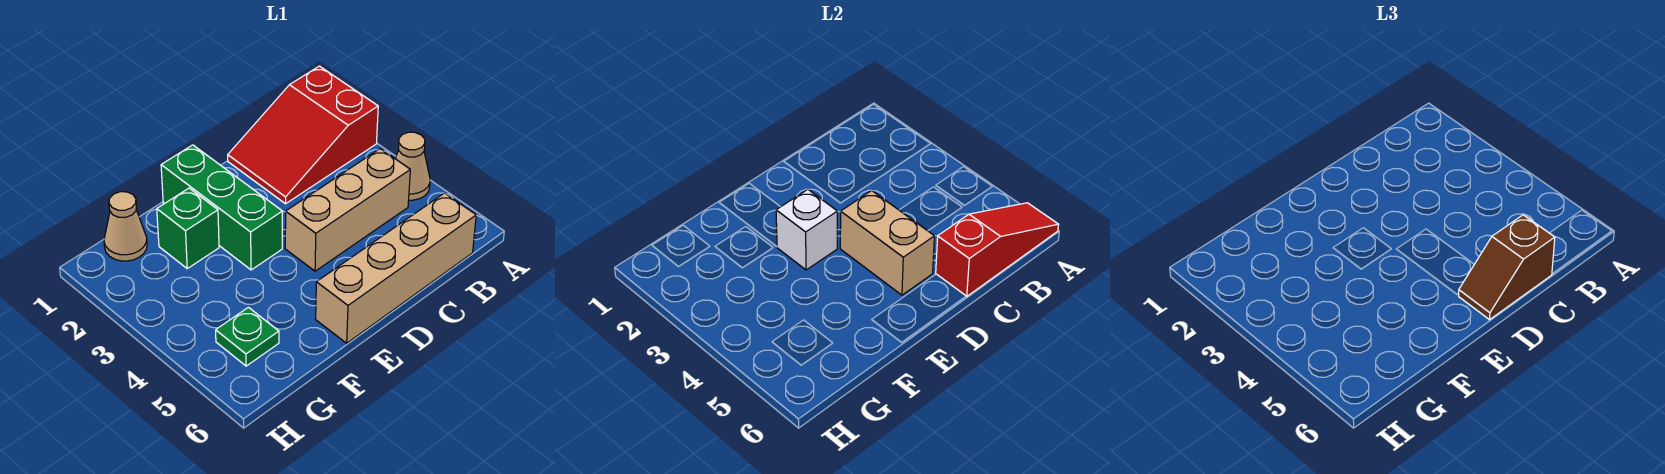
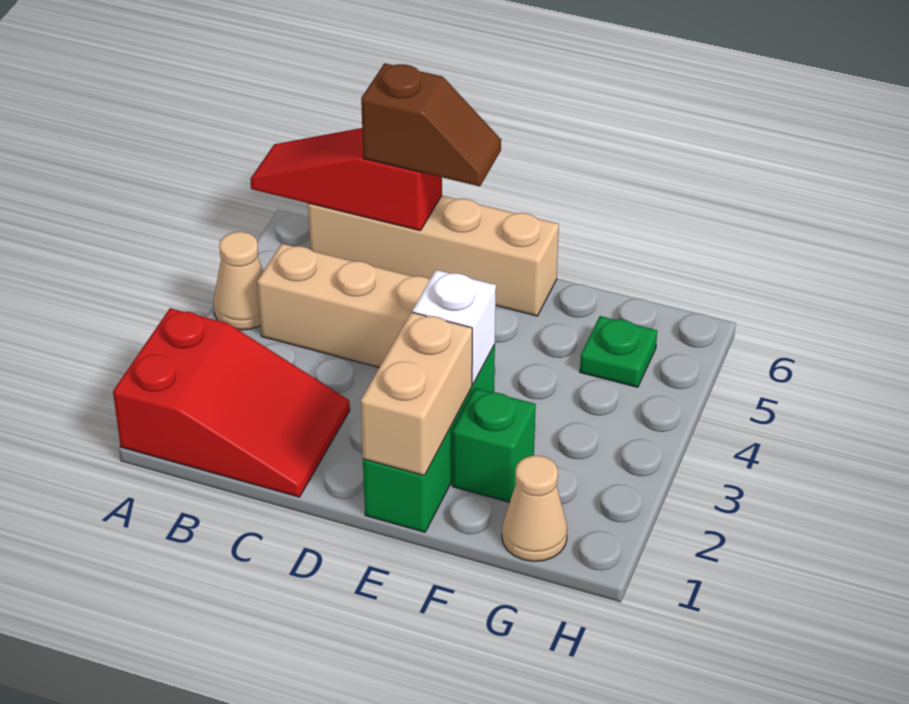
tan brick D4:D5 level 2 -> tan brick E1:E2 level 2

